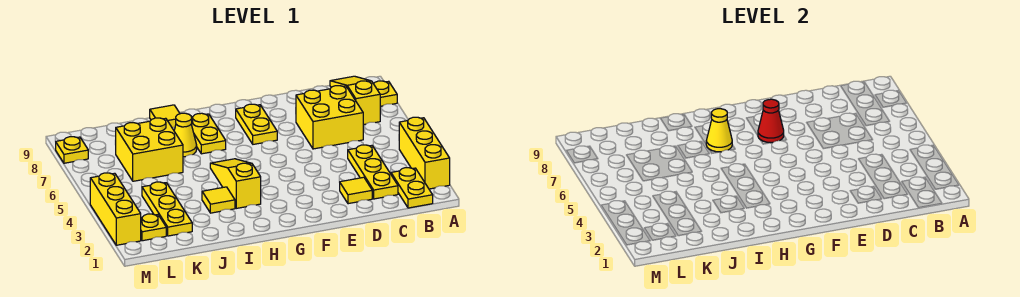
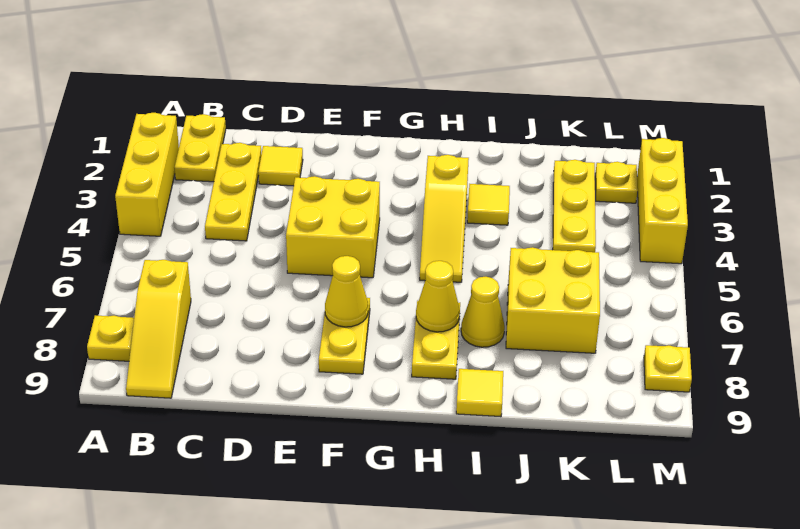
yellow brick C6:D7 level 1 -> yellow brick E4:F5 level 1
red cone F7 level 2 -> yellow cone F7 level 2

